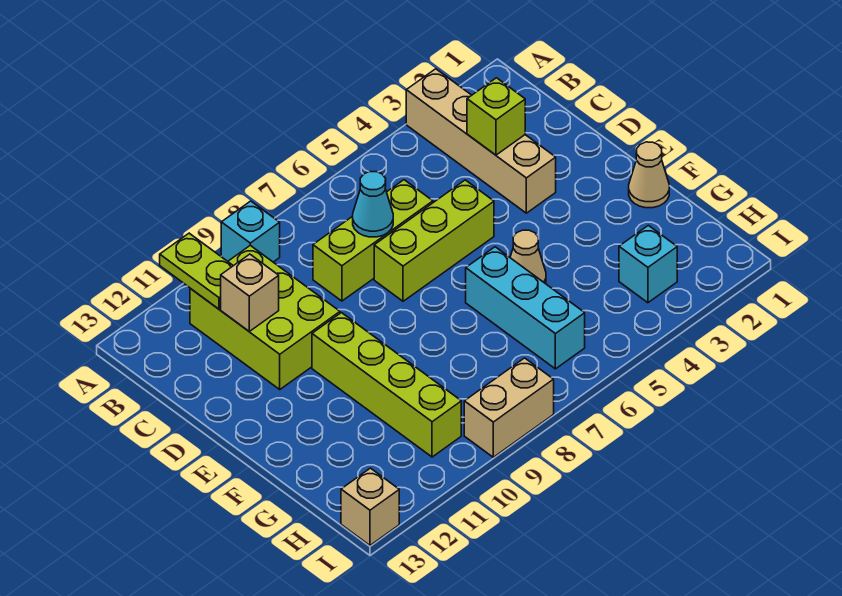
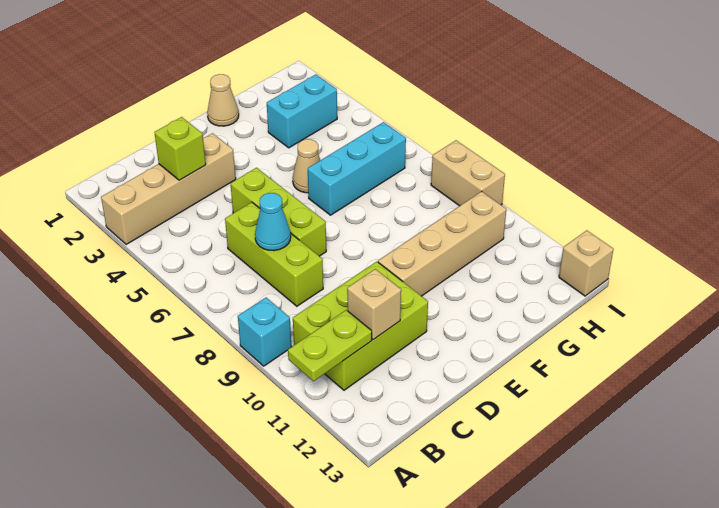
lime brick E10:H10 level 1 -> tan brick E10:H10 level 1
cyan brick H3 level 1 -> cyan brick G3:H3 level 1

